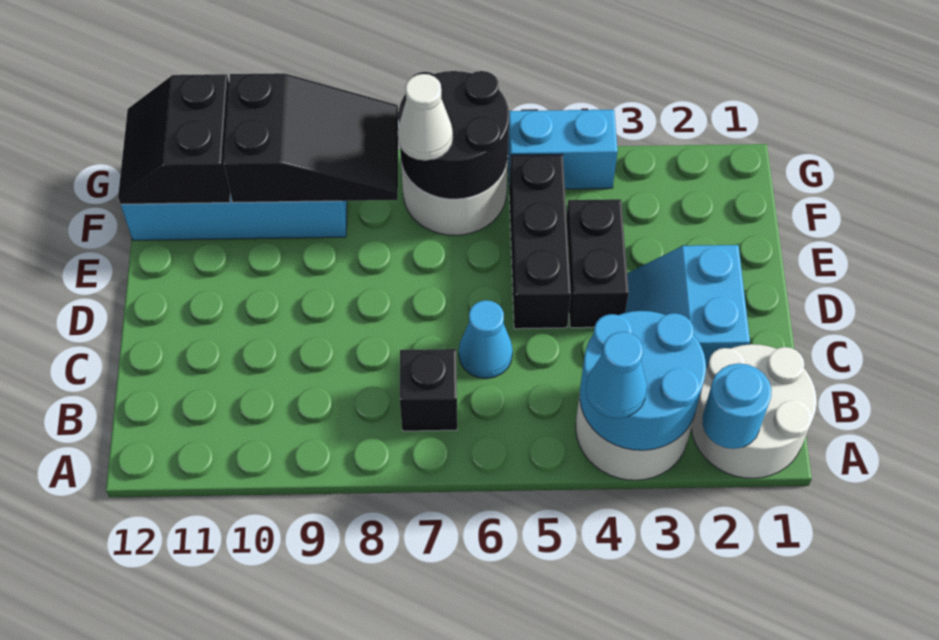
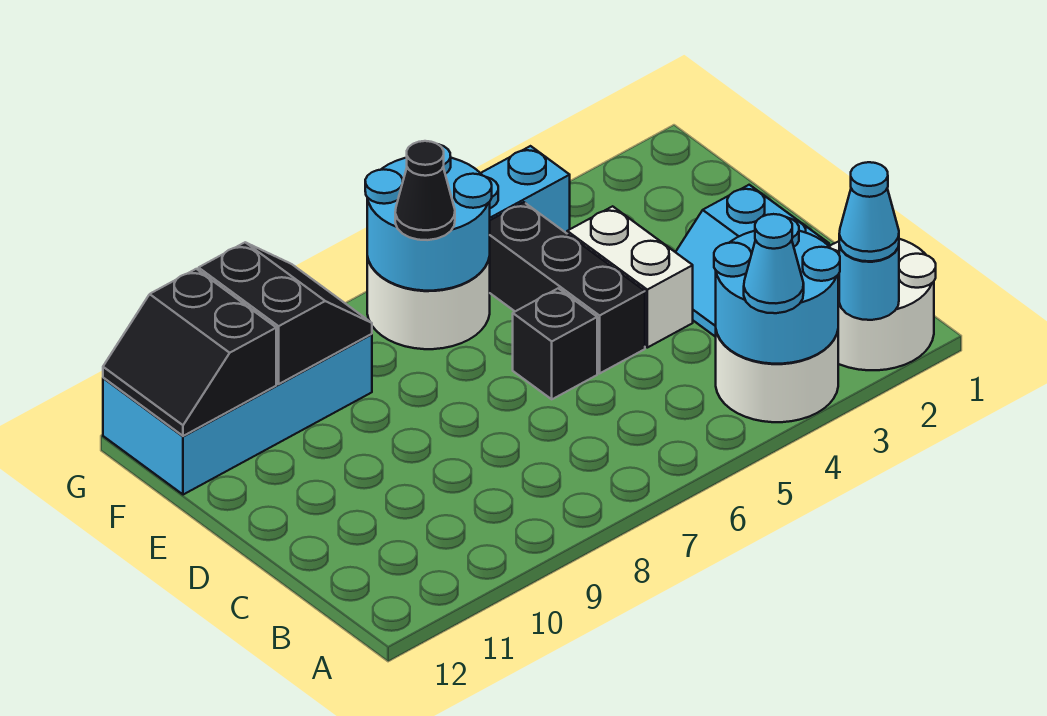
black brick B7 level 1 -> black brick D6 level 1
cyan cone C6 level 1 -> cyan cone A2 level 3
black brick D4:E4 level 1 -> white brick D4:E4 level 1
black round brick F6:G7 level 2 -> cyan round brick F6:G7 level 2
white cone F7 level 3 -> black cone F7 level 3
black slope F8:G10 level 2 top 10 -> black slope F9:G10 level 2 top 10

